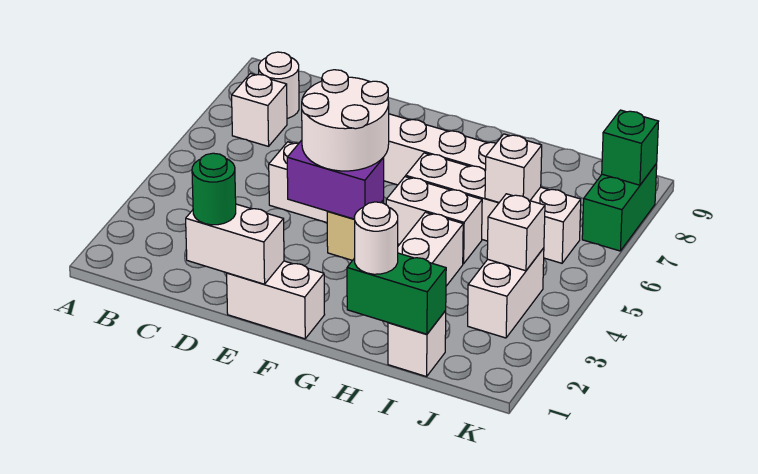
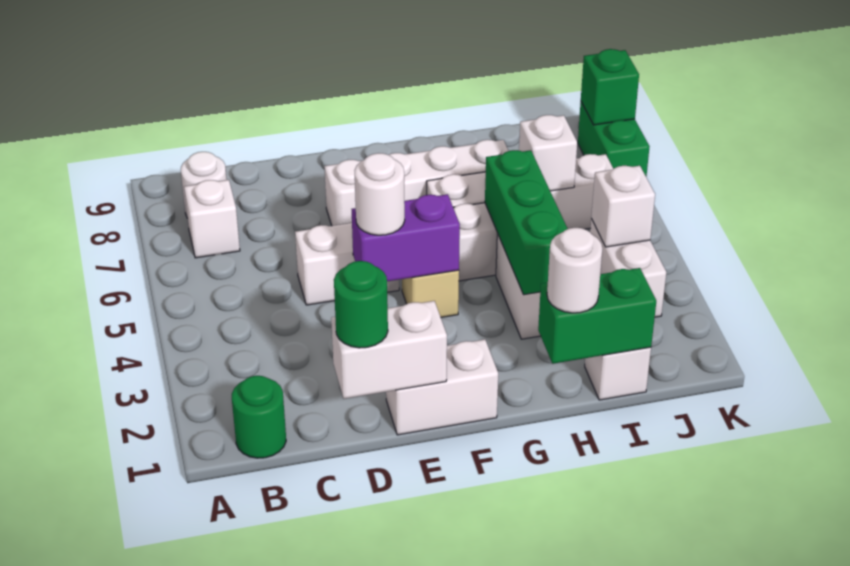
none -> green round brick B1 level 1
white round brick E4:F5 level 3 -> white round brick E4 level 3
none -> green brick H3:H5 level 2

